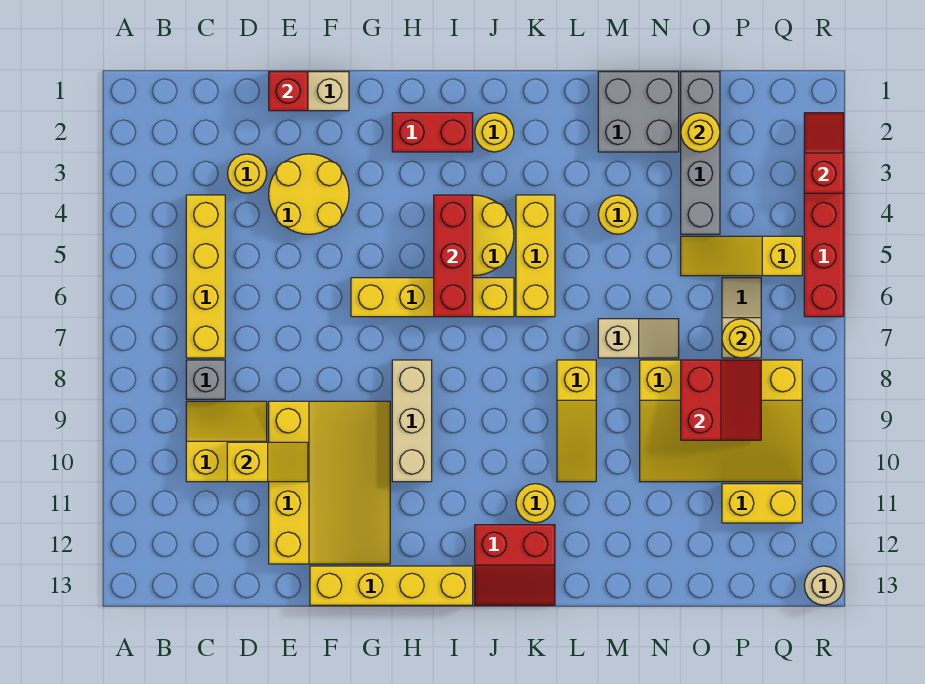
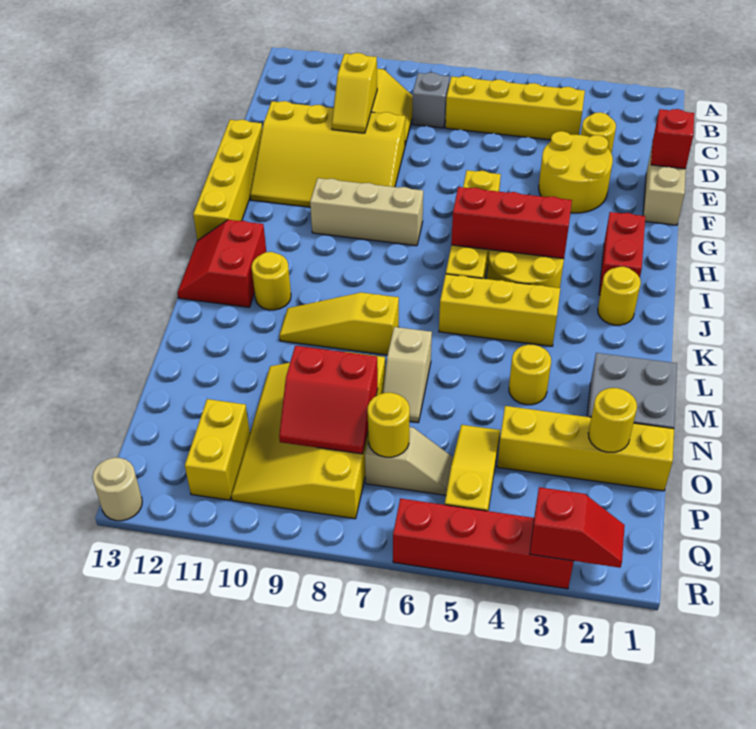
grey brick O1:O4 level 1 -> yellow brick O1:O4 level 1

